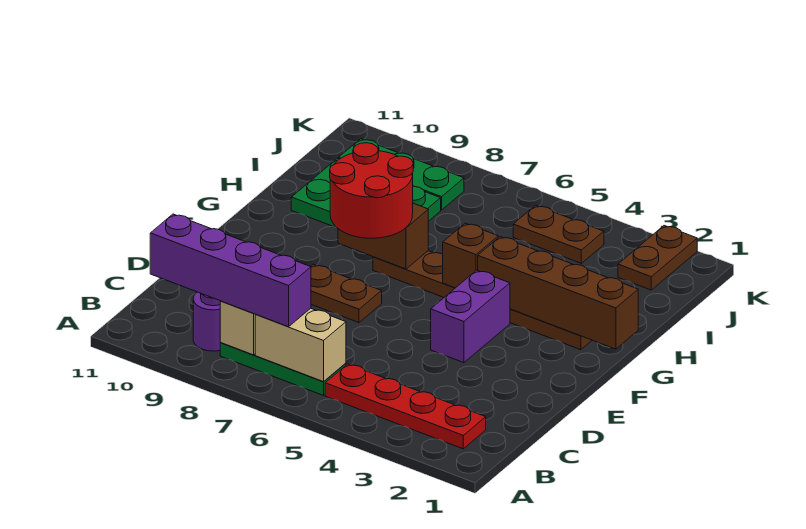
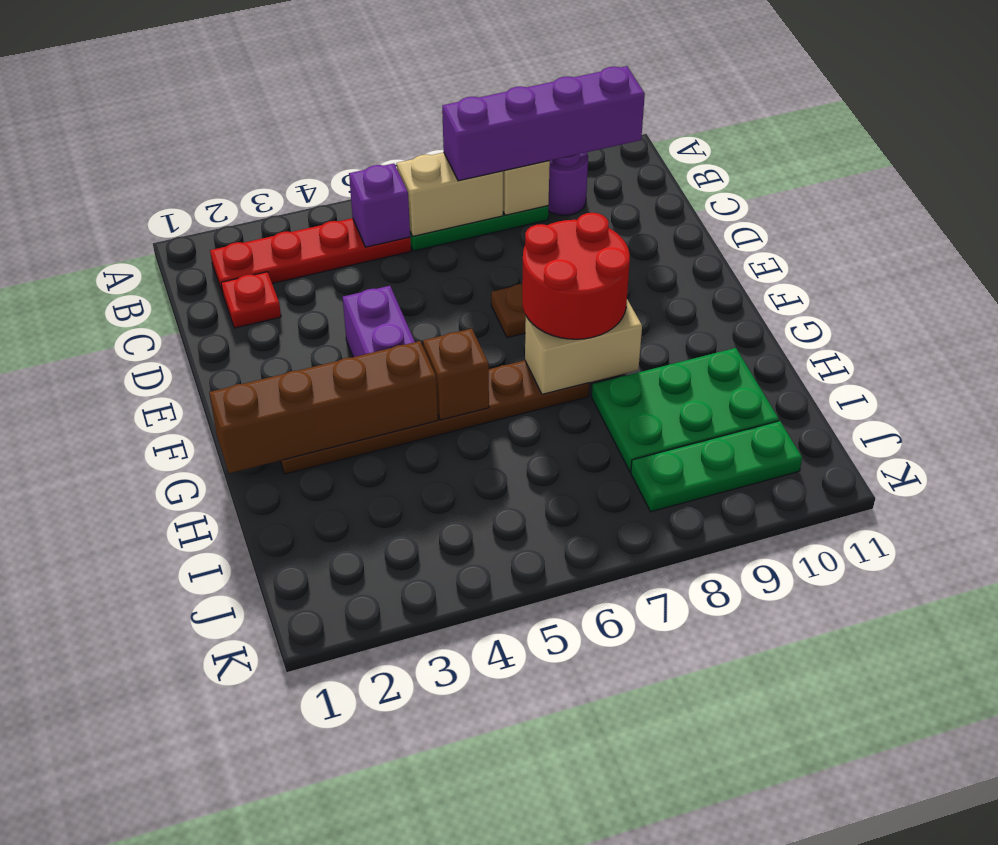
none -> purple brick B5 level 2
none -> red plate C2 level 1
brown brick G7:G8 level 2 -> tan brick G7:G8 level 2
brown plate J2:K2 level 1 -> none
brown plate J4:J5 level 1 -> none

